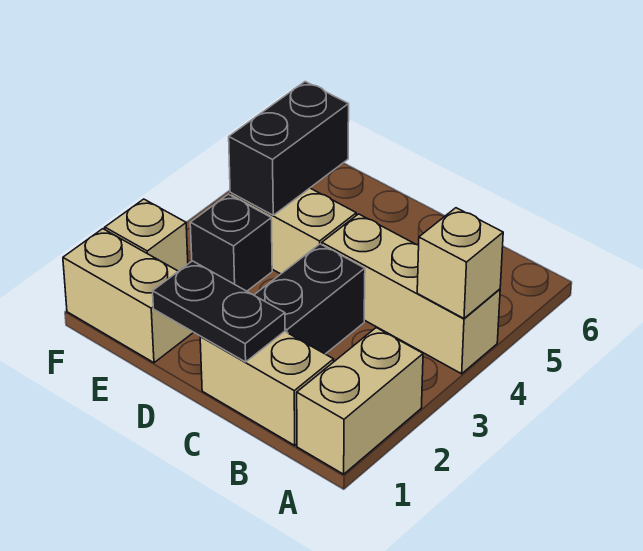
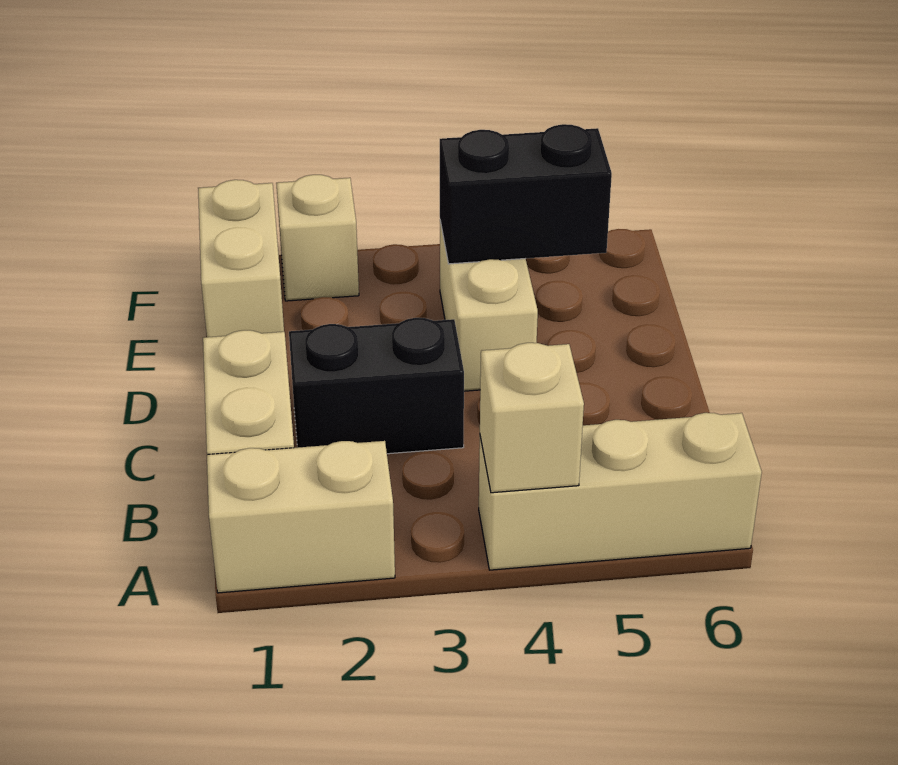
tan brick A4:C4 level 1 -> tan brick A4:A6 level 1
black plate C1:D1 level 2 -> none
black brick E3 level 1 -> none

